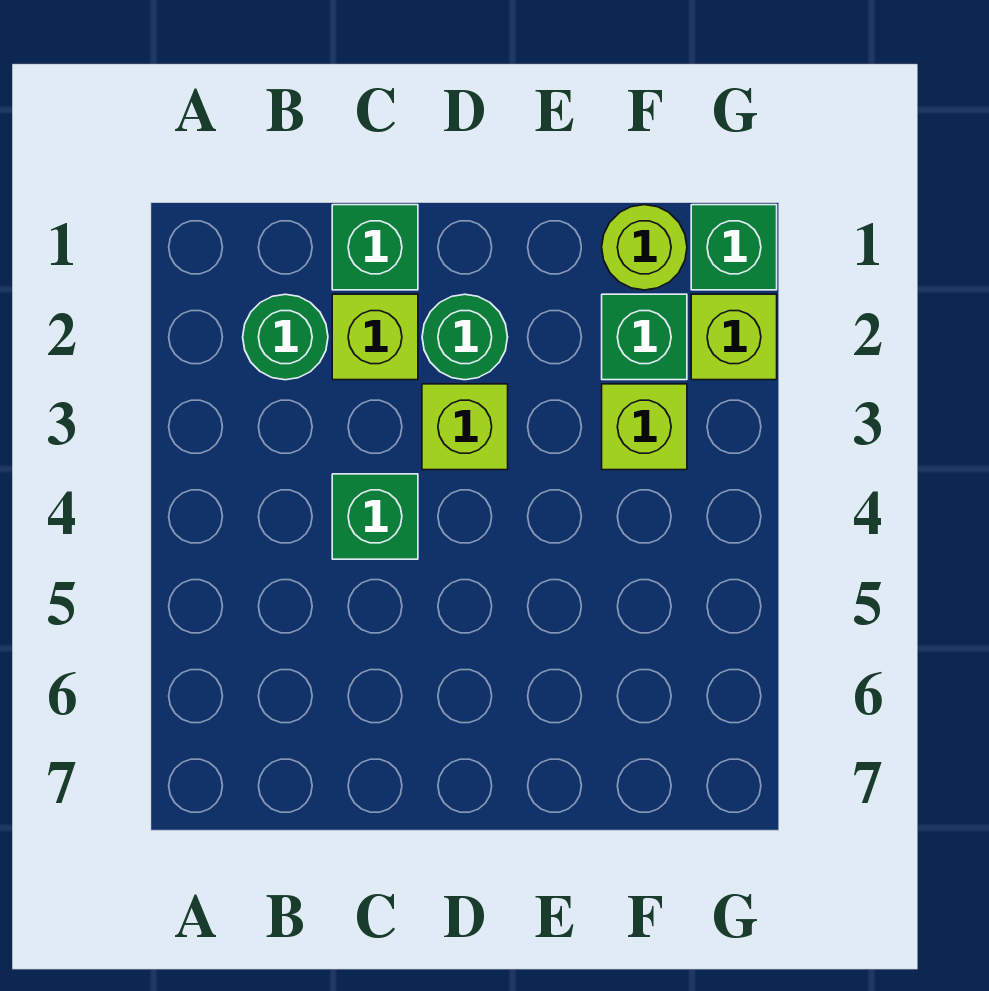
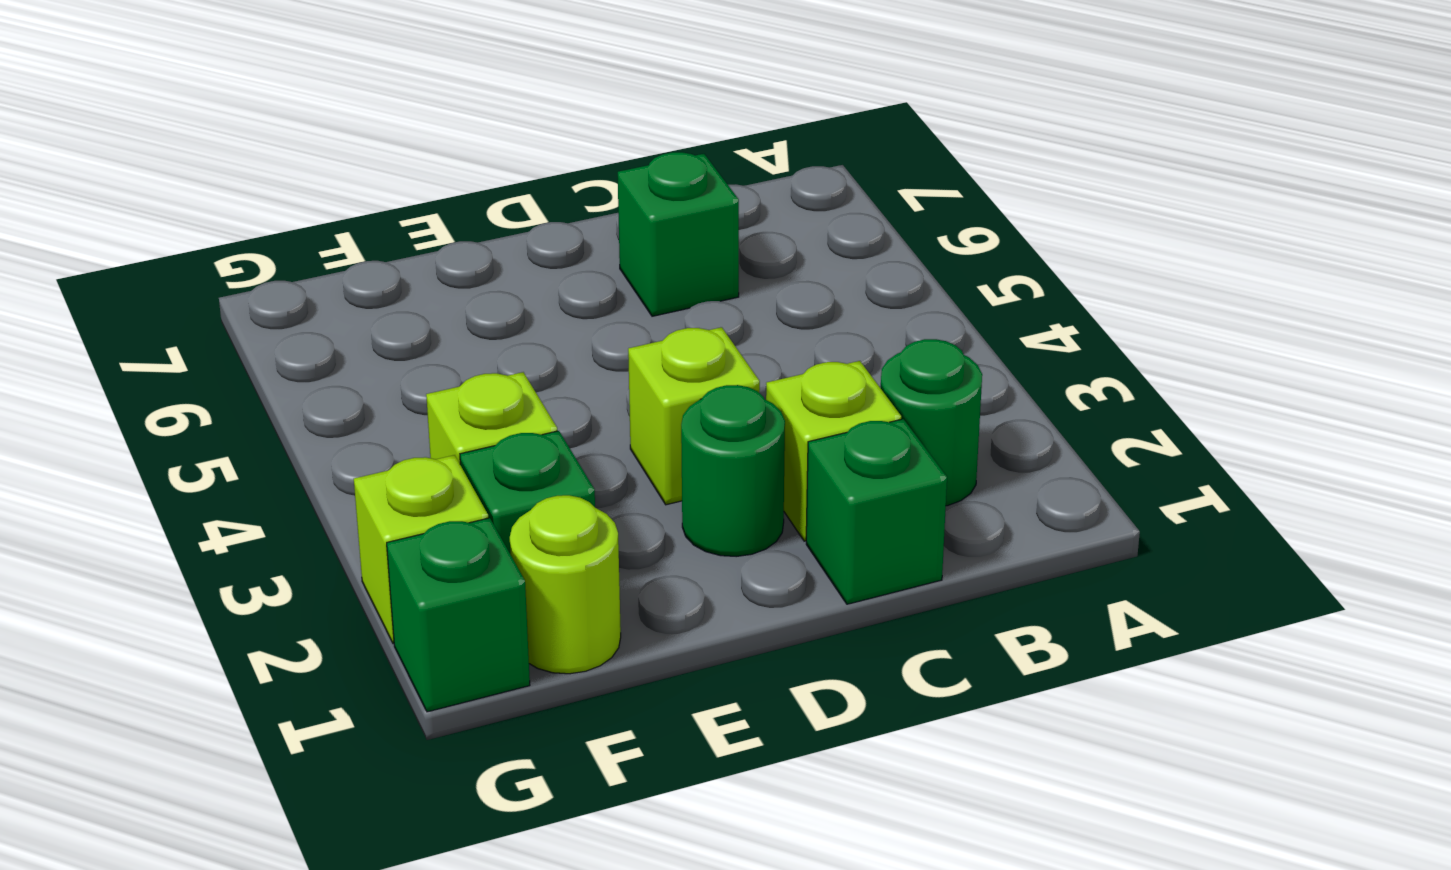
green brick C4 level 1 -> green brick C6 level 1

